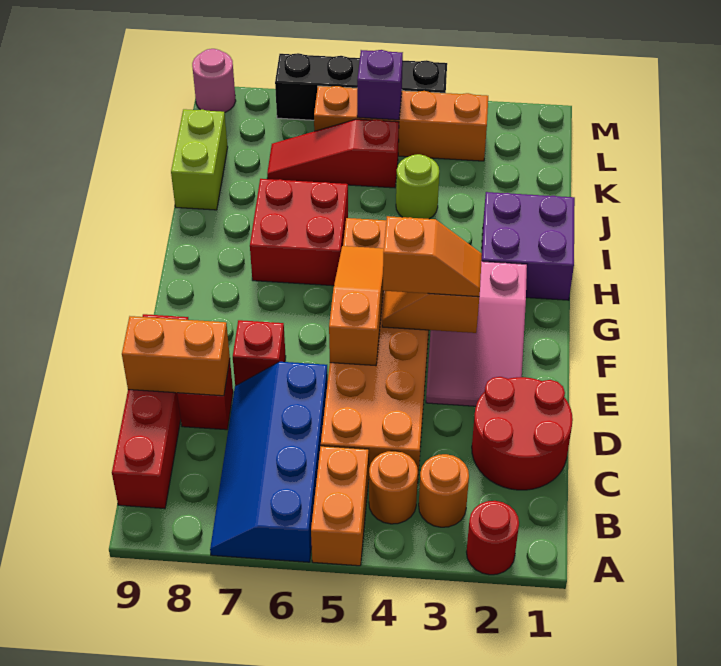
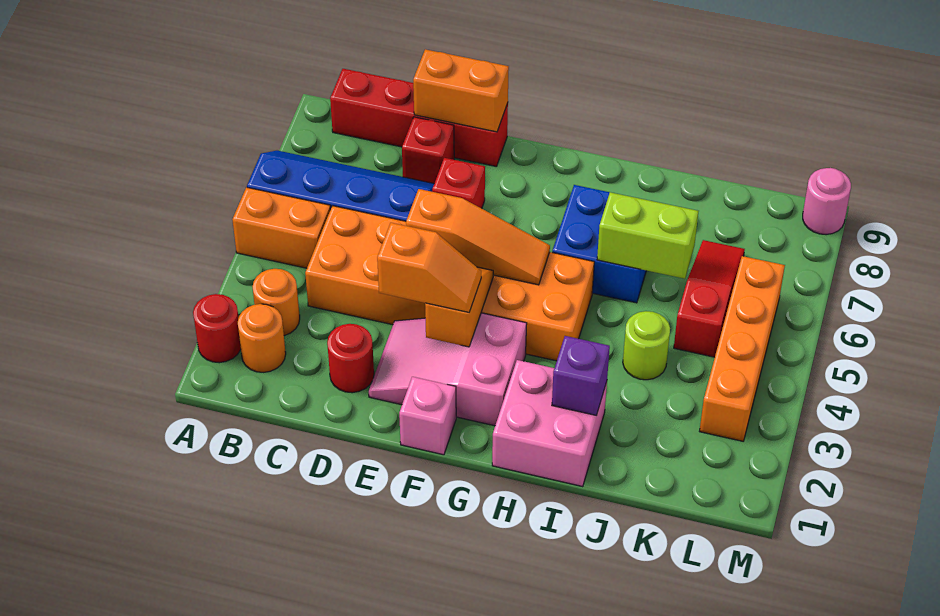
orange round brick B4 level 1 -> orange round brick B2 level 1
red round brick C1:D2 level 1 -> red round brick D2 level 1
orange brick D8:D9 level 2 -> orange brick D9:E9 level 2
none -> pink brick F1 level 1
orange slope F3:F4 level 3 top 4 -> orange slope E3:F3 level 3 top E
purple brick H1:I2 level 1 -> pink brick H1:I2 level 1
red brick H6:I7 level 1 -> blue brick H6:I7 level 1
lime brick J9:K9 level 1 -> lime brick I6:J6 level 2
purple brick L5 level 2 -> purple brick I2 level 2
black brick M4:M7 level 1 -> none

